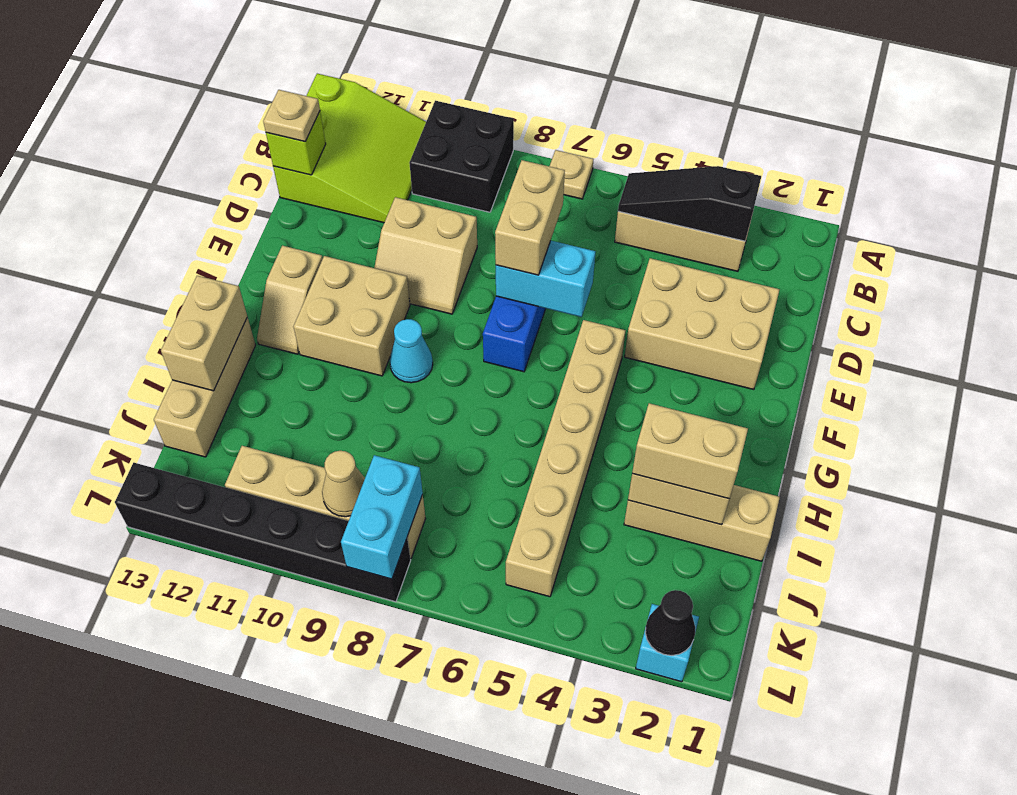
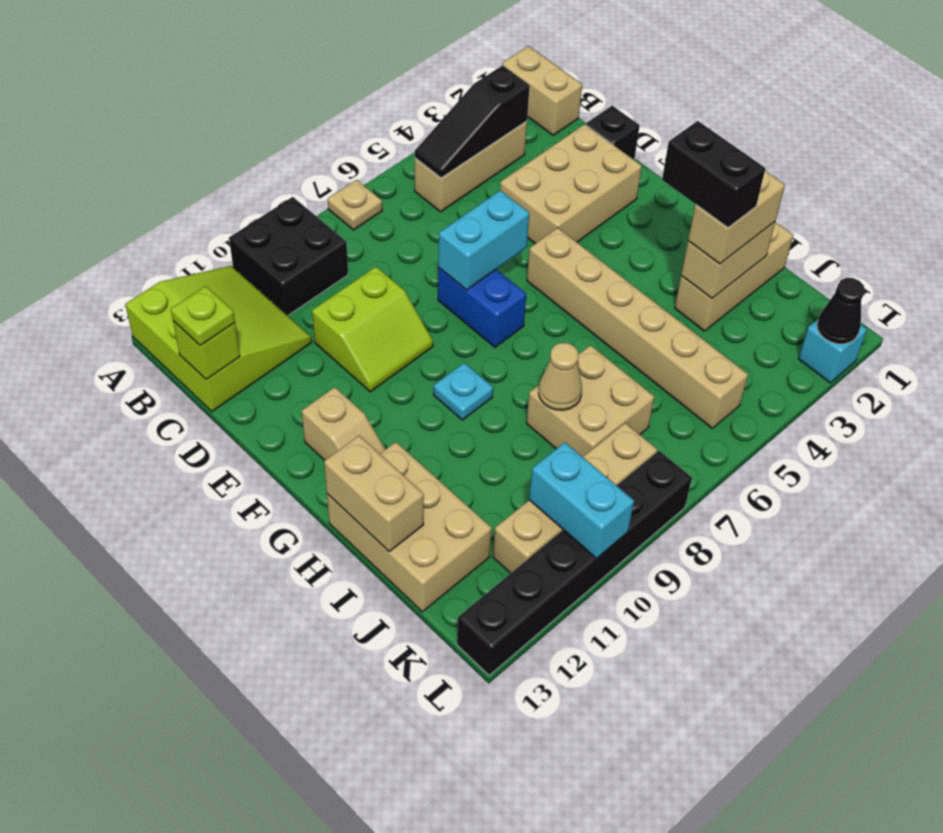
tan plate C13 level 3 -> lime plate C13 level 3
none -> black brick D1 level 1
tan brick D7:E7 level 3 -> tan brick A1:B1 level 1
tan slope D9:E10 level 1 top D -> lime slope D9:E10 level 1 top D
tan brick F10:G11 level 1 -> tan brick I7:J8 level 1
cyan cone G9 level 1 -> cyan plate G9 level 1
none -> black brick H3:I3 level 4
tan brick H13:J13 level 1 -> tan brick H12:J13 level 1
cyan brick K8:L8 level 2 -> cyan brick K10:L10 level 2
tan cone K9 level 2 -> tan cone I8 level 2

